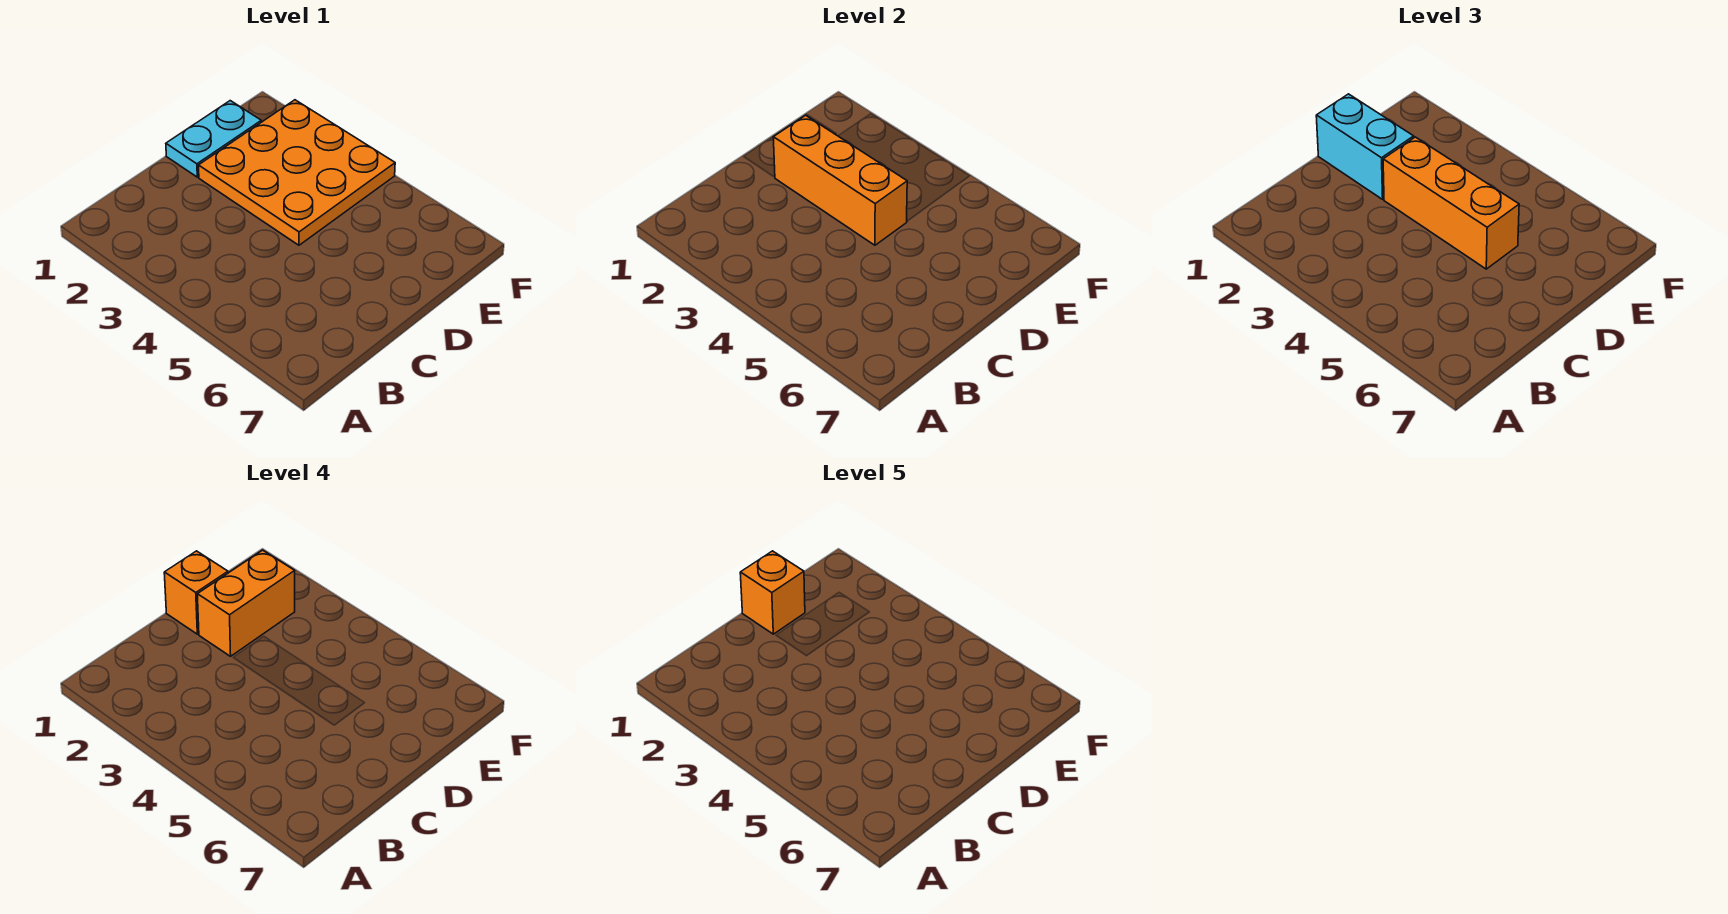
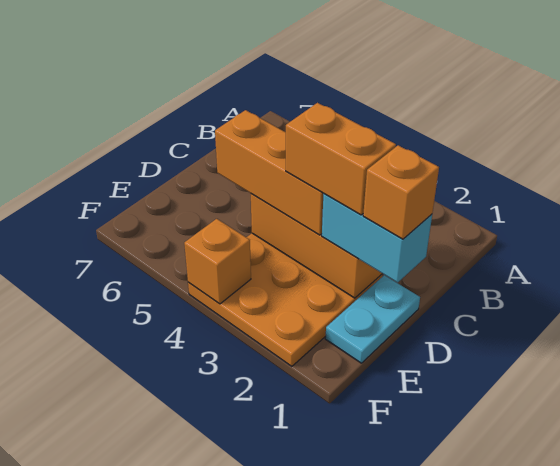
orange brick D1 level 5 -> orange brick F4 level 2
orange brick D2:E2 level 4 -> orange brick D2:D3 level 4

